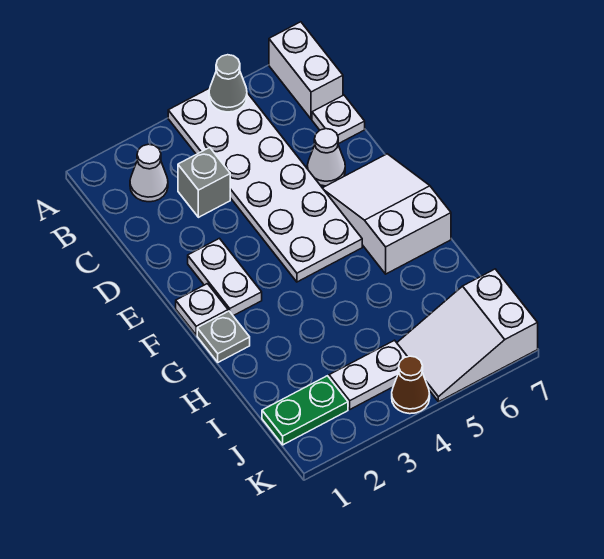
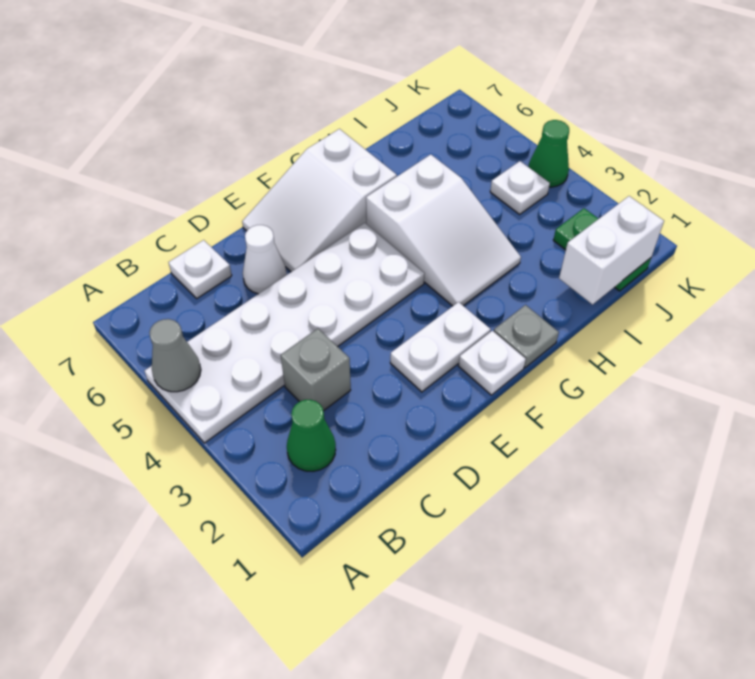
white brick A7:B7 level 1 -> white brick I1:J1 level 2
white cone B2 level 1 -> green cone B2 level 1
white plate J3:J4 level 1 -> white plate J4 level 1
white slope J5:K7 level 1 top 7 -> white slope G3:H5 level 1 top 5
brown cone K4 level 1 -> green cone K4 level 1

